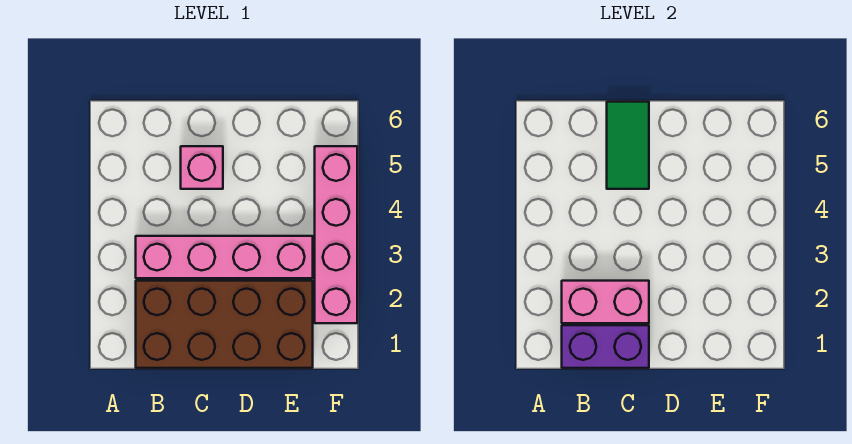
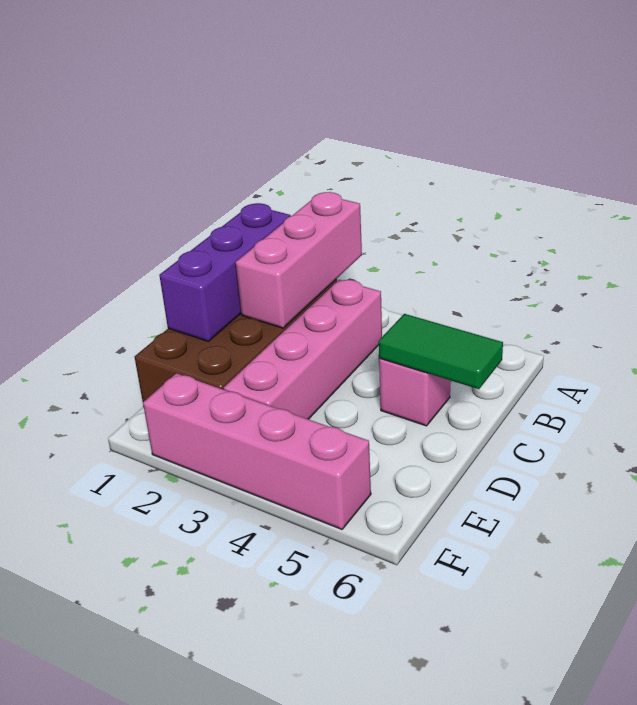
purple brick B1:C1 level 2 -> purple brick B1:D1 level 2
pink brick B2:C2 level 2 -> pink brick A2:C2 level 2

